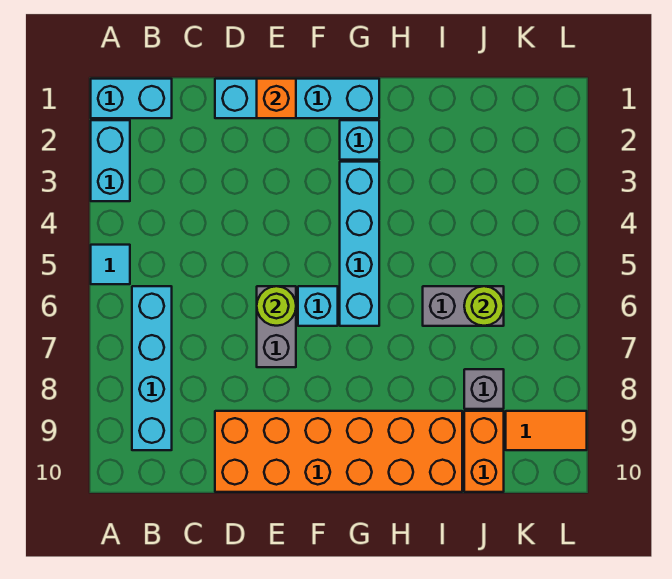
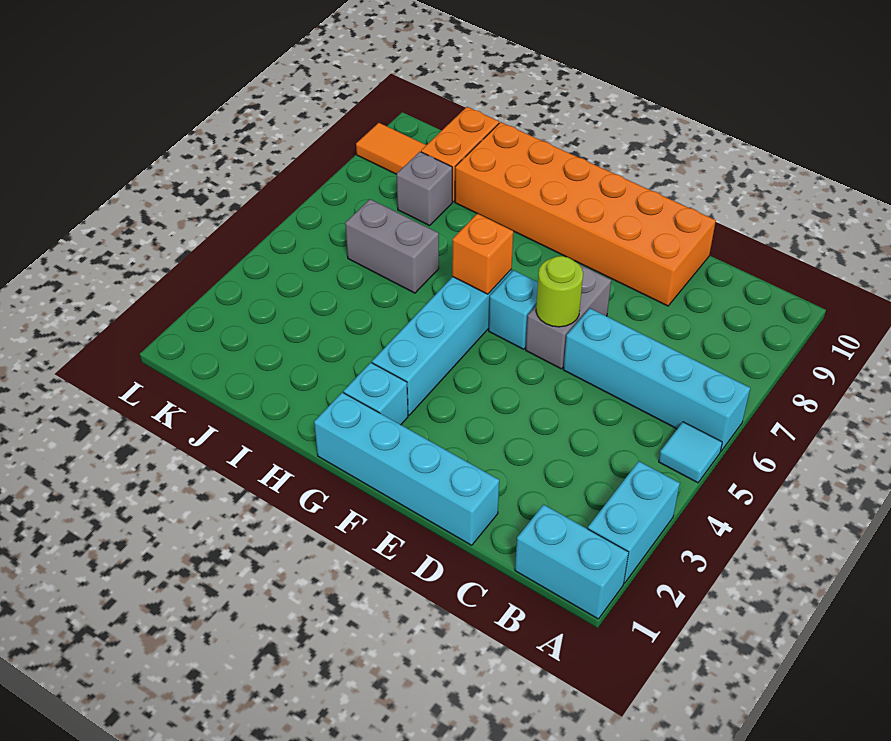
cyan brick B6:B9 level 1 -> cyan brick A6:D6 level 1
orange brick E1 level 2 -> orange brick G6 level 2
lime round brick J6 level 2 -> none

